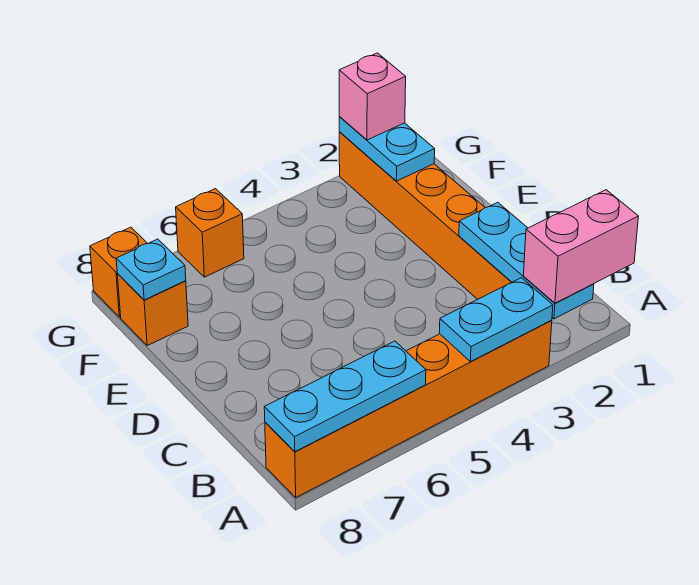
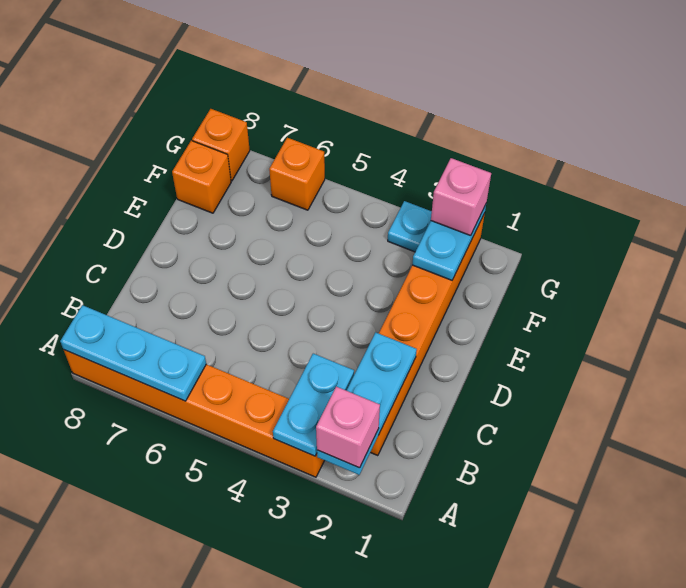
pink brick A1:A2 level 3 -> pink brick A2 level 3
cyan plate A3:A4 level 2 -> cyan plate A3:B3 level 2
cyan plate F8 level 2 -> cyan plate G3 level 1

